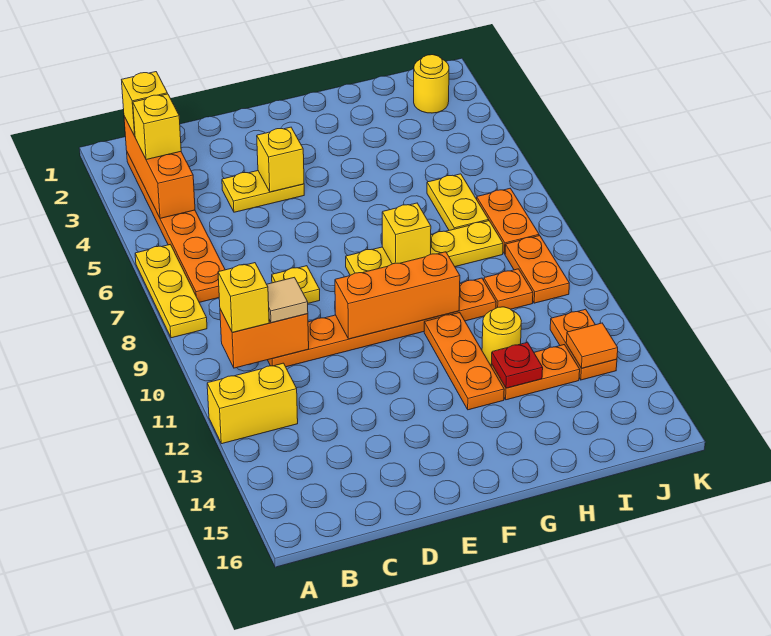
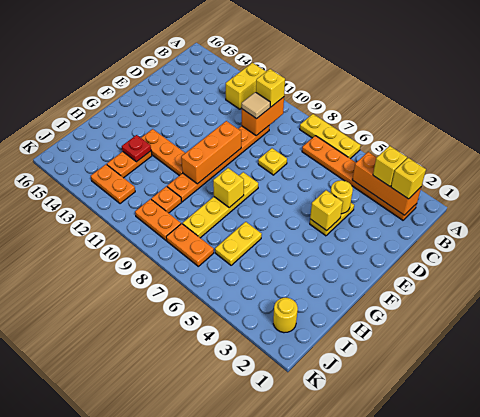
yellow round brick H12 level 1 -> yellow round brick D4 level 2
yellow plate I6:I7 level 1 -> yellow plate H6:I6 level 1
orange tile J13 level 2 -> none

